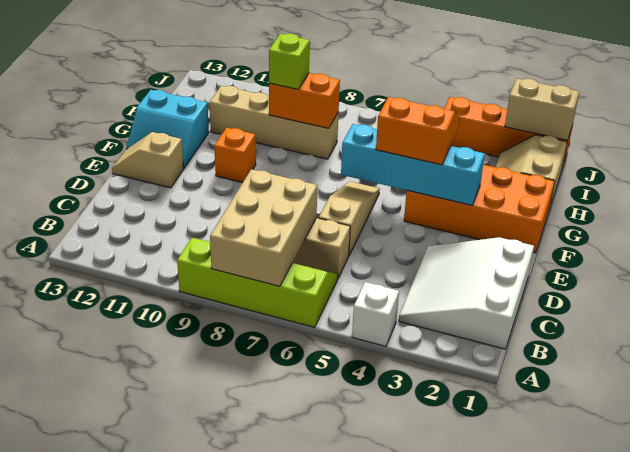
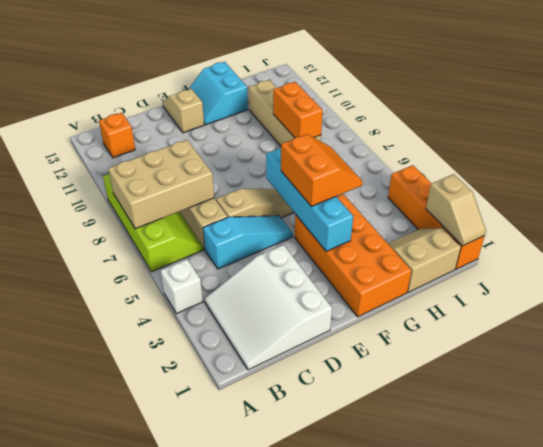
white slope B1:D3 level 1 top 1 -> white slope B1:D3 level 1 top D
none -> cyan slope C5:E5 level 1 top C
orange brick F10 level 1 -> orange brick B12 level 1
lime brick H9 level 3 -> none
tan brick J1:J2 level 2 -> tan slope J1:J2 level 2 top 2

